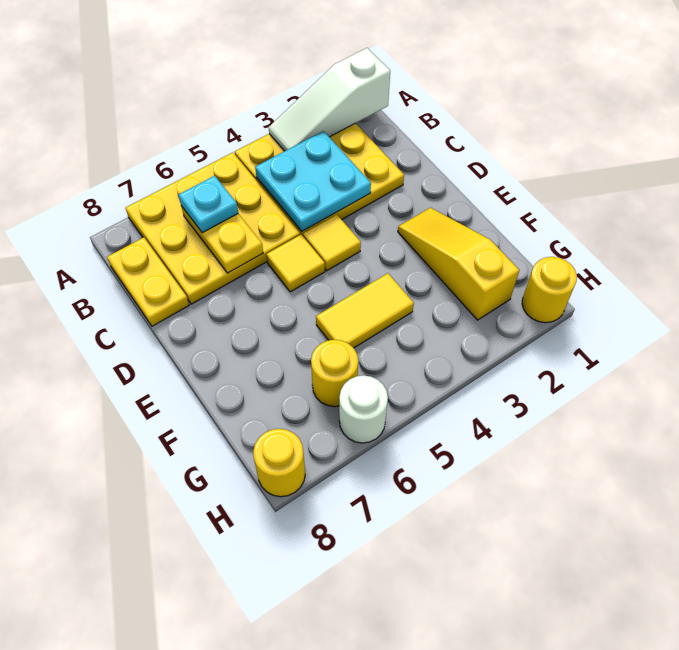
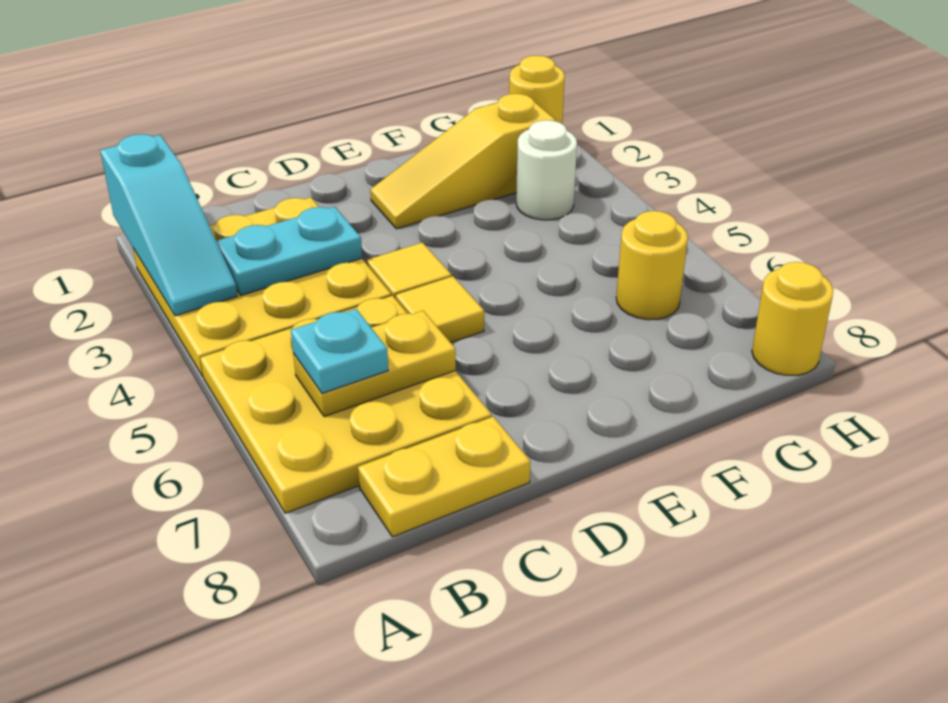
white slope A1:A3 level 2 top 1 -> cyan slope A1:A3 level 2 top 1
cyan plate B3:C4 level 2 -> cyan plate B3:C3 level 2
yellow tile F4:F5 level 1 -> none
white round brick H6 level 1 -> white round brick G3 level 1

